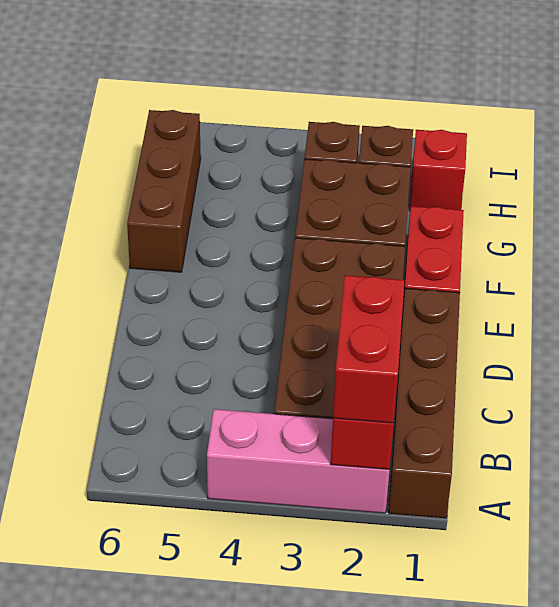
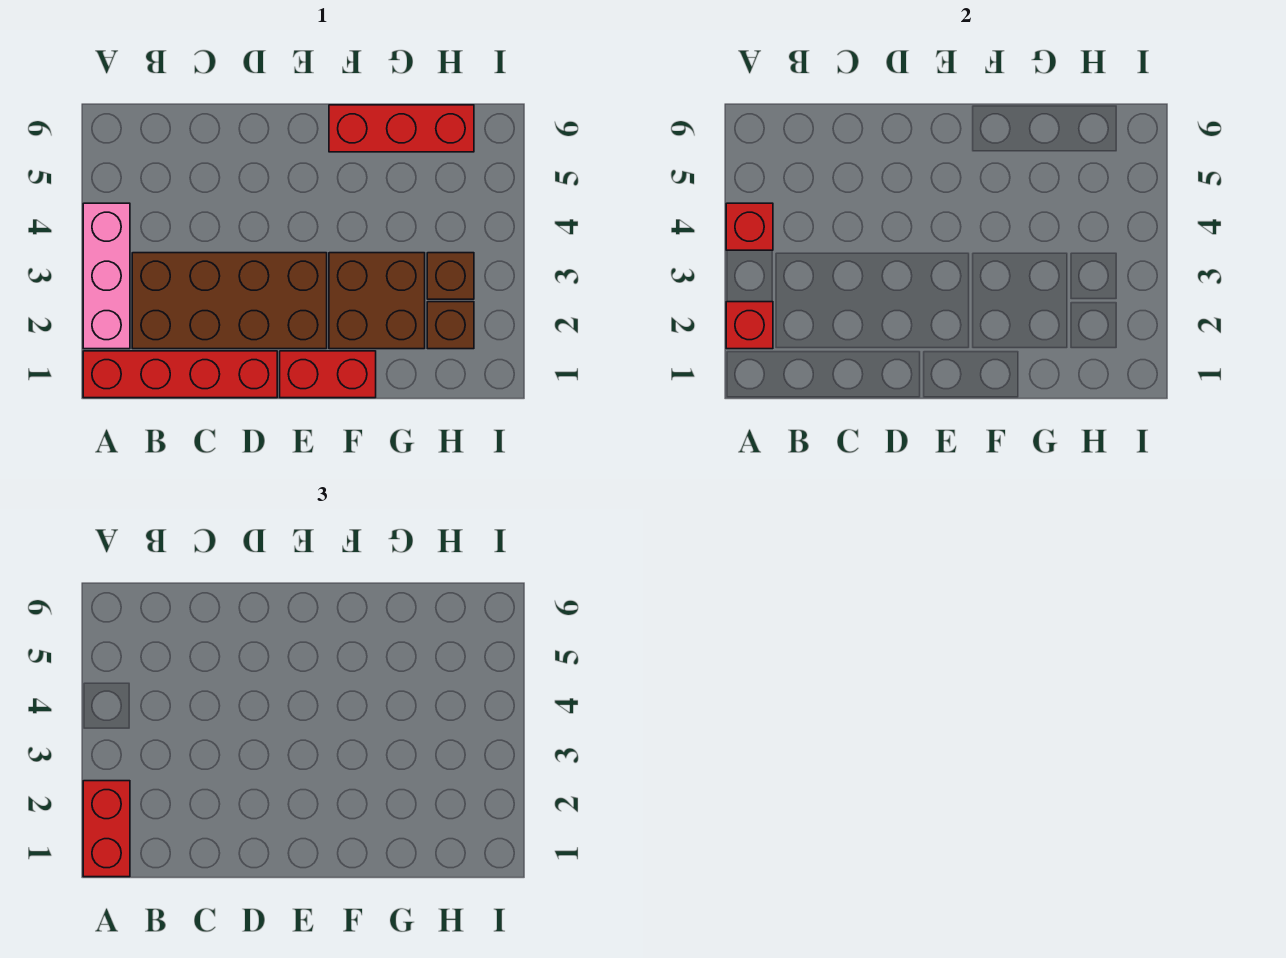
brown brick A1:D1 level 1 -> red brick A1:D1 level 1
red brick A2:B2 level 3 -> red brick A1:A2 level 3
brown brick F6:H6 level 1 -> red brick F6:H6 level 1
red brick H1 level 1 -> red brick A4 level 2

